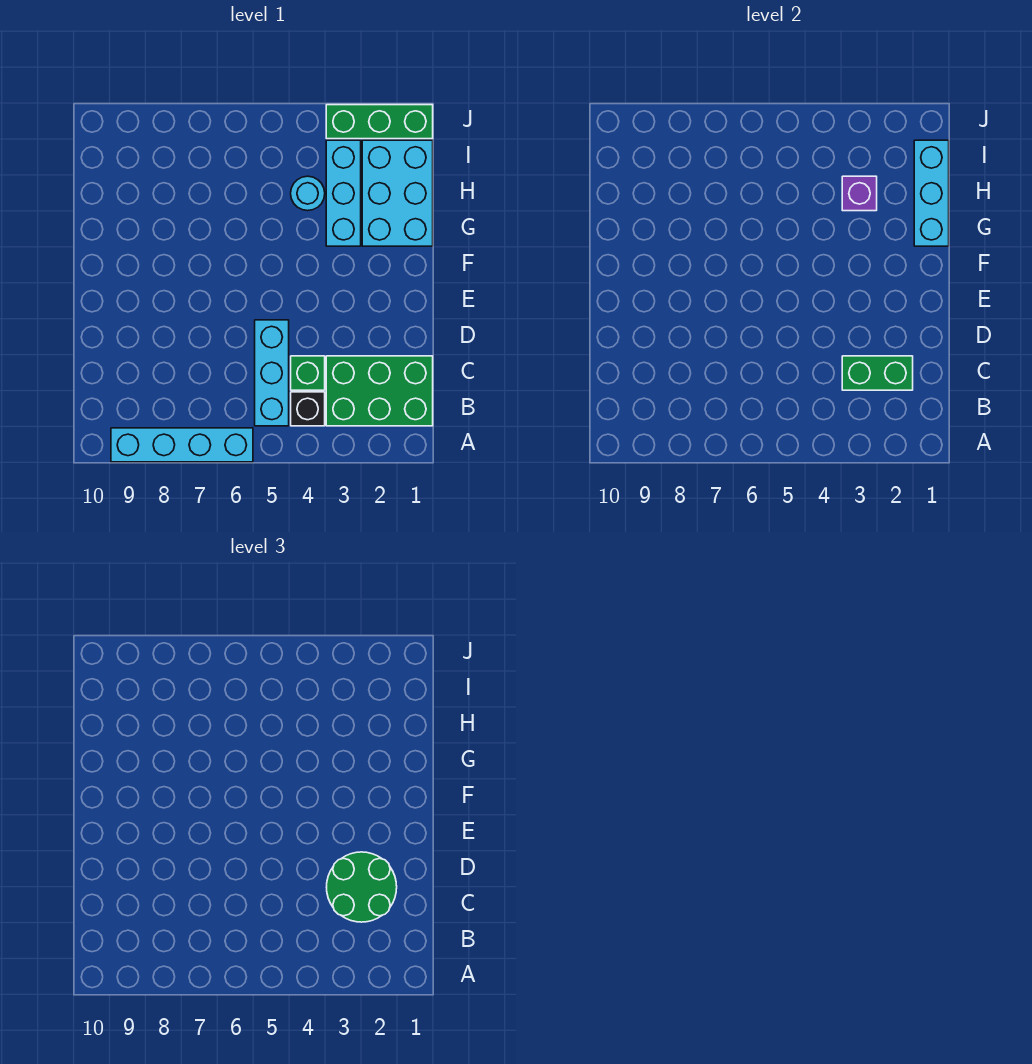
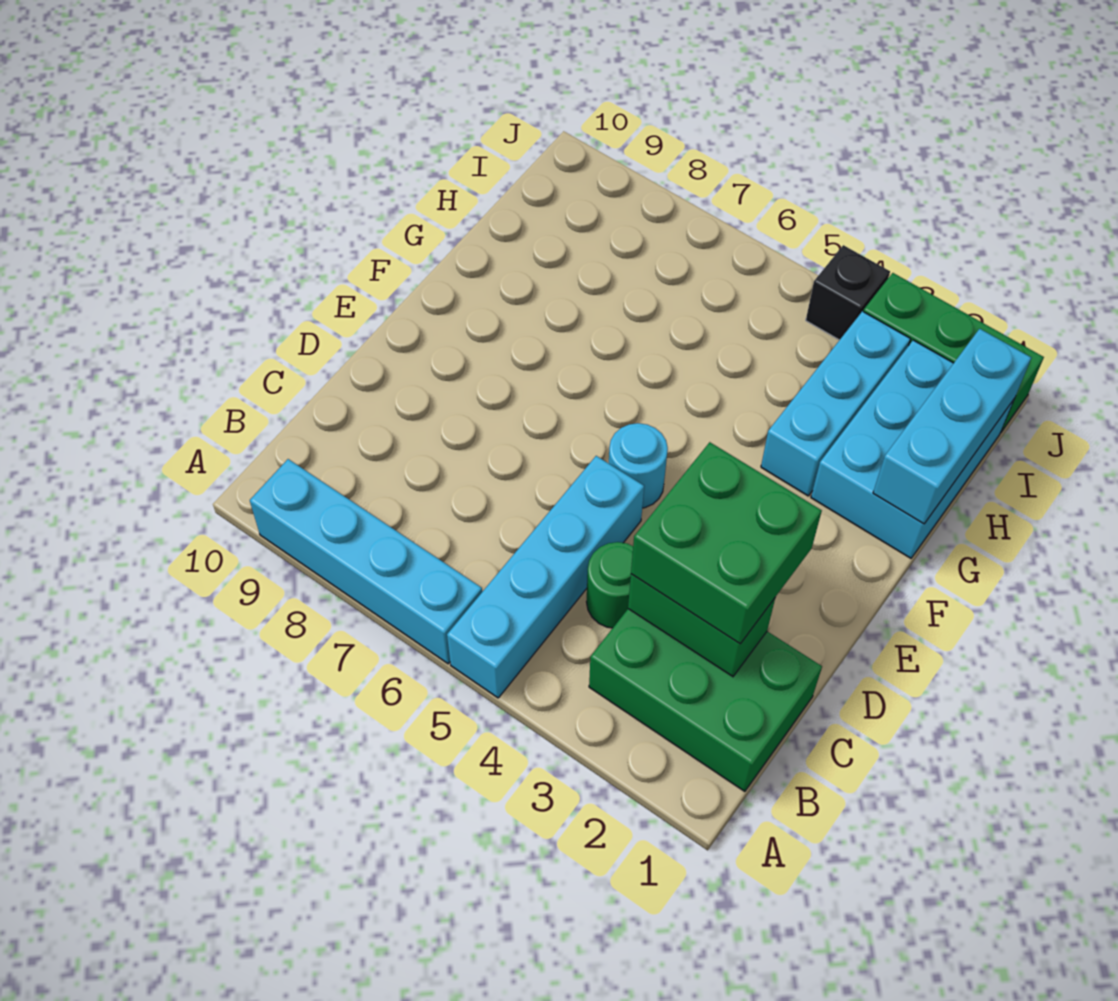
black brick B4 level 1 -> black brick J4 level 1
cyan brick B5:D5 level 1 -> cyan brick A5:D5 level 1
green round brick C2:D3 level 3 -> green brick C2:D3 level 3
green brick C4 level 1 -> green round brick C4 level 1
purple brick H3 level 2 -> none
cyan round brick H4 level 1 -> cyan round brick E5 level 1

